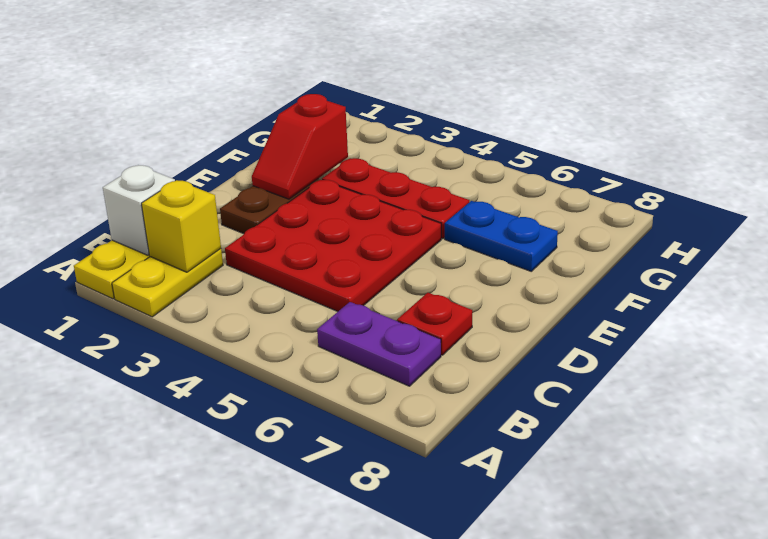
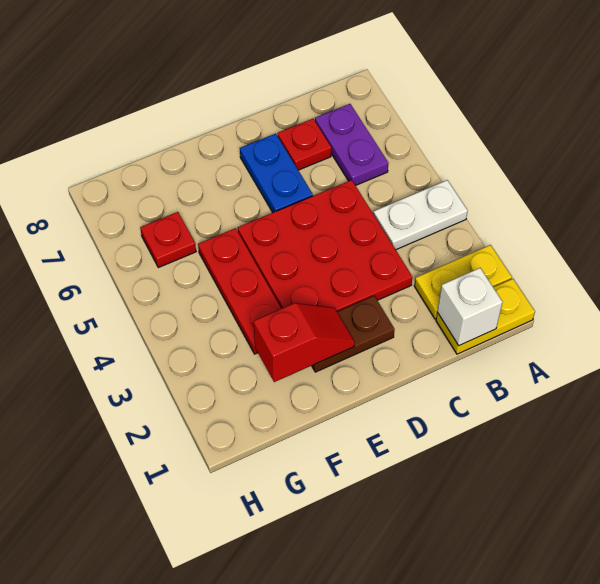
none -> white plate A4:B4 level 1
yellow brick B2 level 2 -> none
blue plate F6:F7 level 1 -> blue plate D6:D7 level 1
none -> red plate G6 level 1

